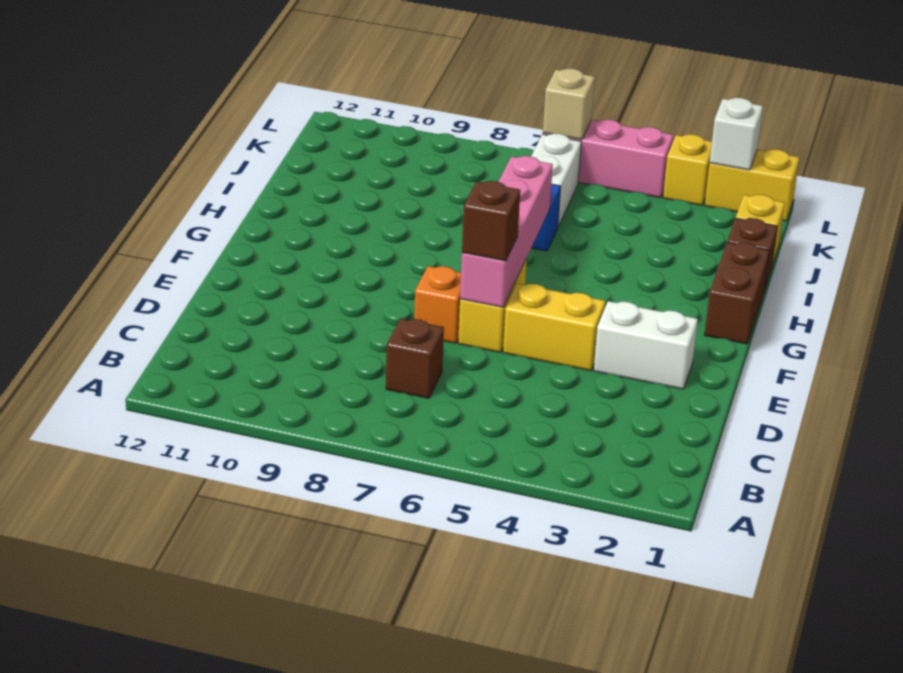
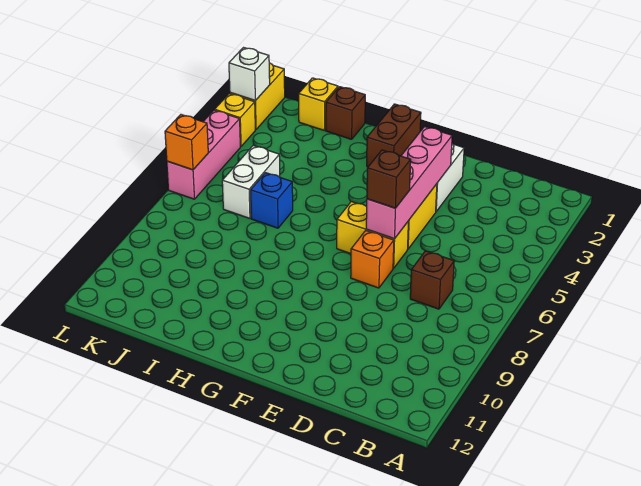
pink brick E6:H6 level 2 -> pink brick E3:E6 level 2
brown brick G1:H1 level 1 -> brown brick G1:G2 level 1
white brick J6:K6 level 1 -> white brick J5:J6 level 1
tan brick L6 level 2 -> orange brick L6 level 2

